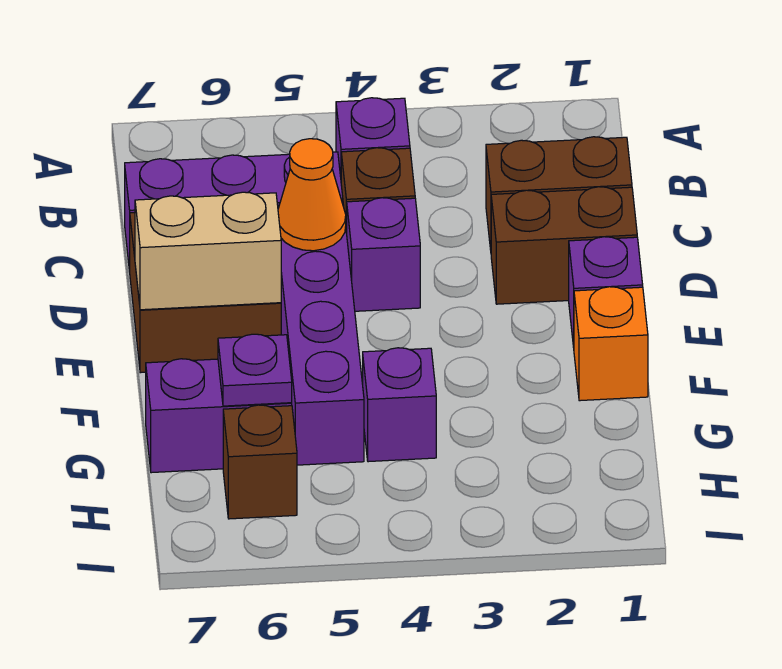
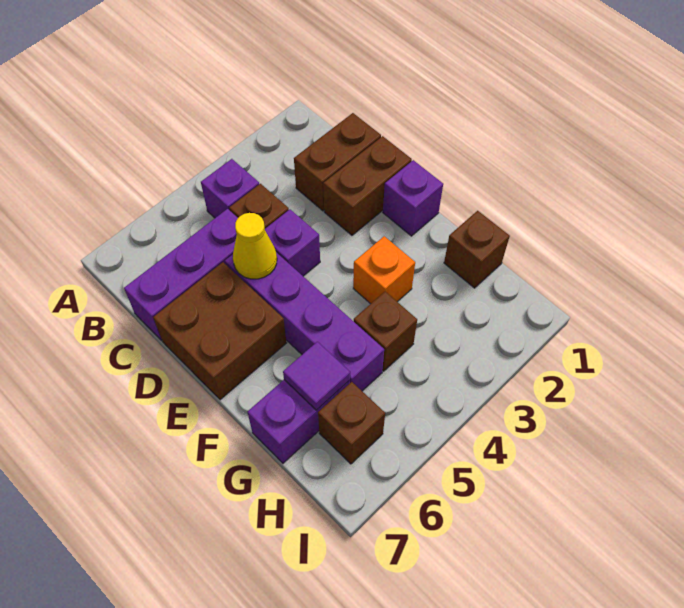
orange cone D5 level 2 -> yellow cone D5 level 2
tan brick E6:E7 level 2 -> none
orange brick F1 level 1 -> orange brick F3 level 1
none -> brown brick G1 level 1
purple brick G4 level 1 -> brown brick G4 level 1
purple plate G6 level 2 -> purple tile G6 level 2

